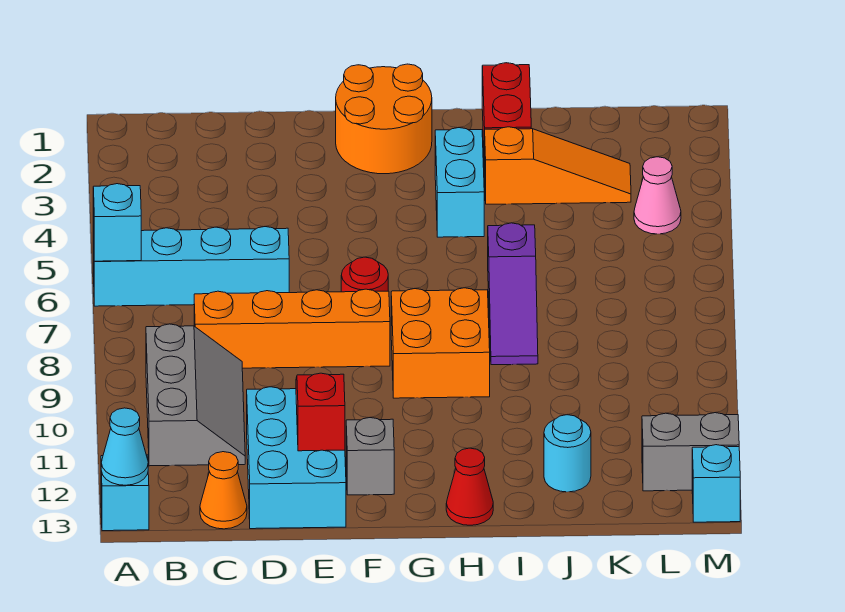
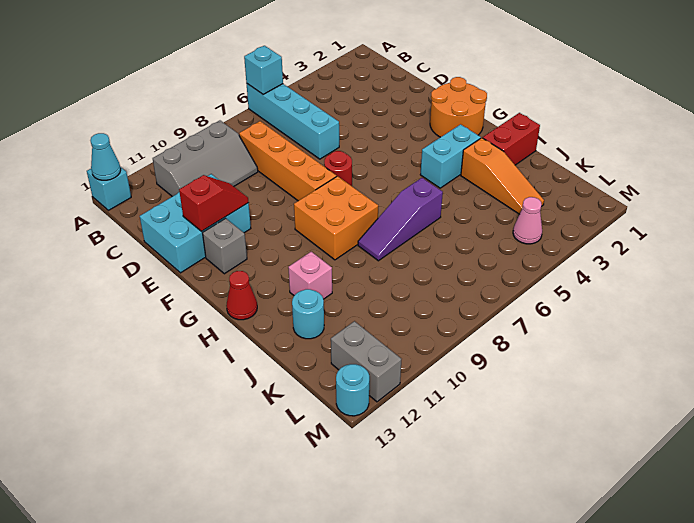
orange cone C13 level 1 -> none
none -> pink brick I11 level 1
cyan brick M13 level 1 -> cyan round brick M13 level 1

